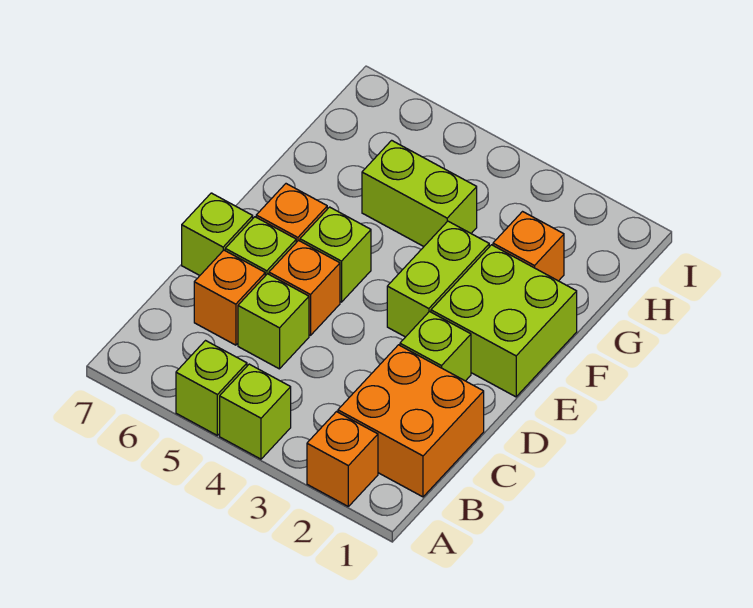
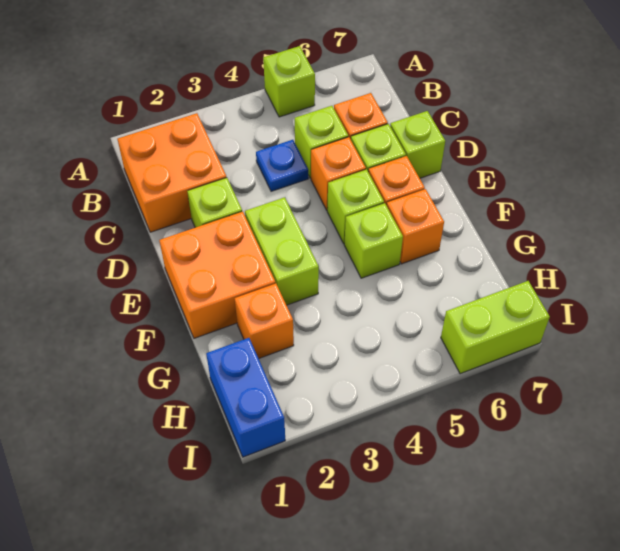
orange brick A2 level 1 -> orange brick F6 level 1
lime brick A4 level 1 -> lime brick F5 level 1
none -> blue plate C4 level 1
lime brick E1:F2 level 1 -> orange brick E1:F2 level 1
lime brick G4:G5 level 1 -> lime brick I6:I7 level 1
none -> blue brick H1:I1 level 1

